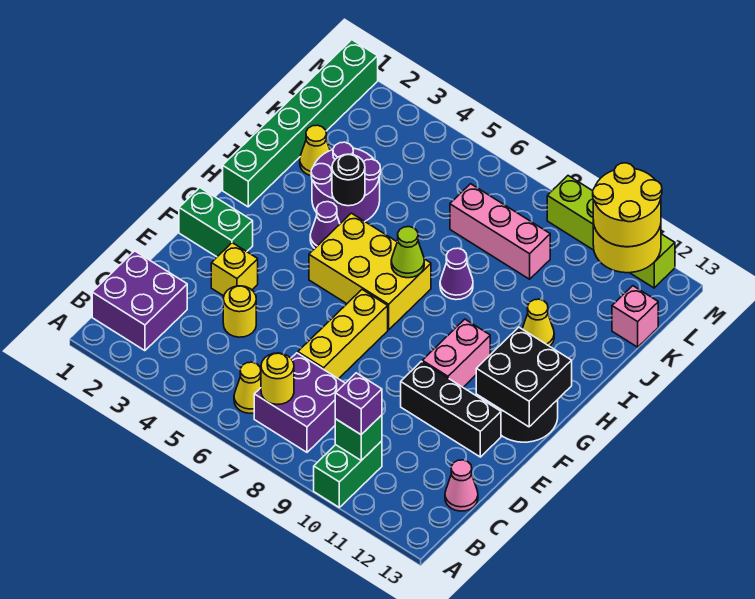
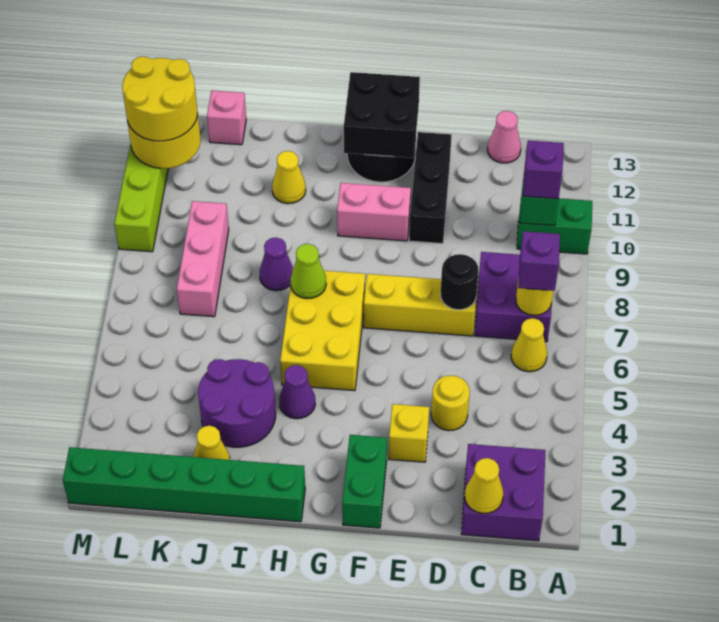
none -> purple brick B7 level 3
none -> yellow cone C1 level 2
black round brick I4 level 2 -> black round brick D7 level 2

